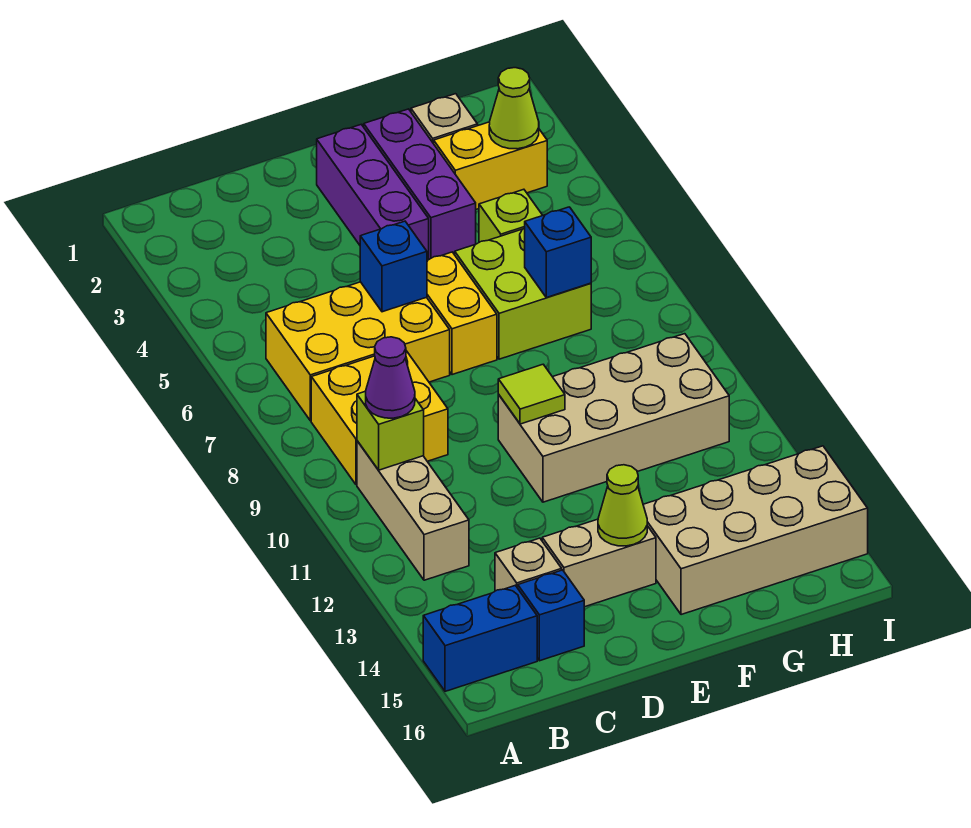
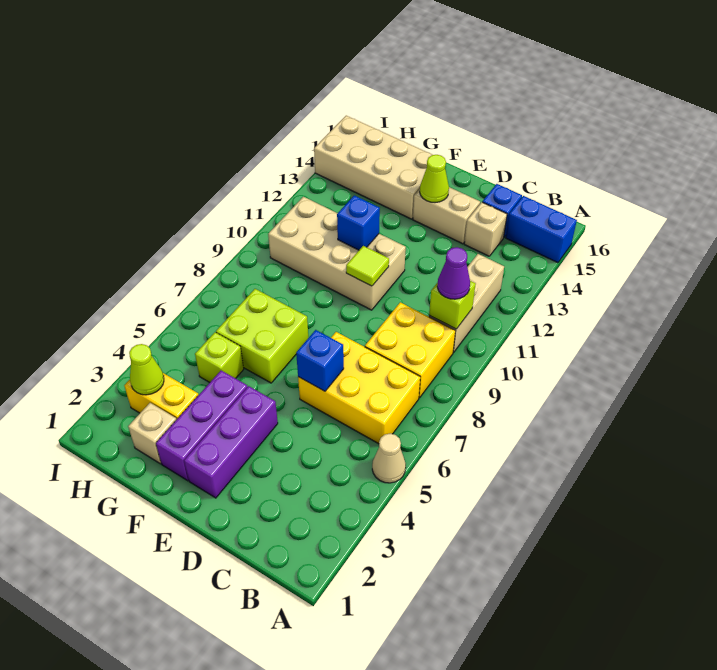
none -> tan cone A5 level 1
yellow brick E6:E7 level 1 -> none
blue brick G7 level 2 -> blue brick F11 level 2

